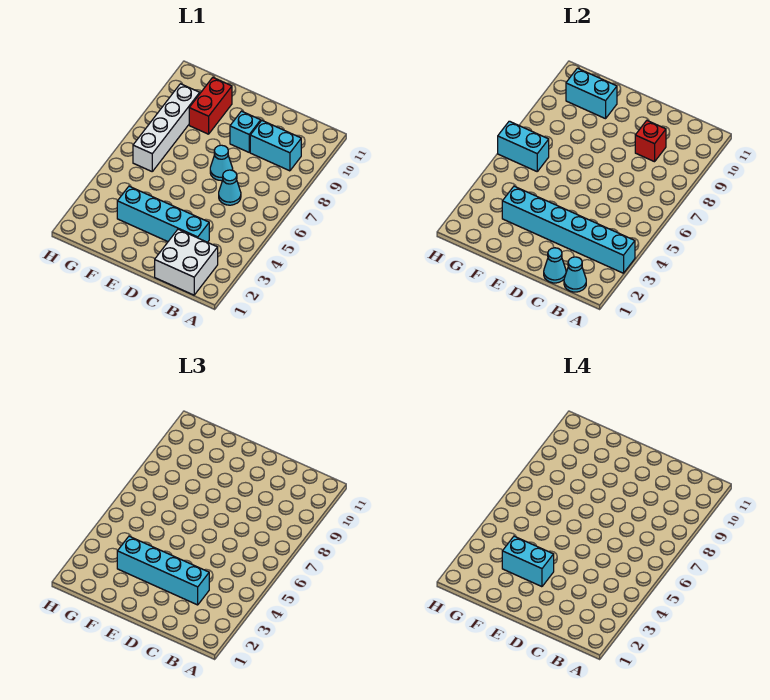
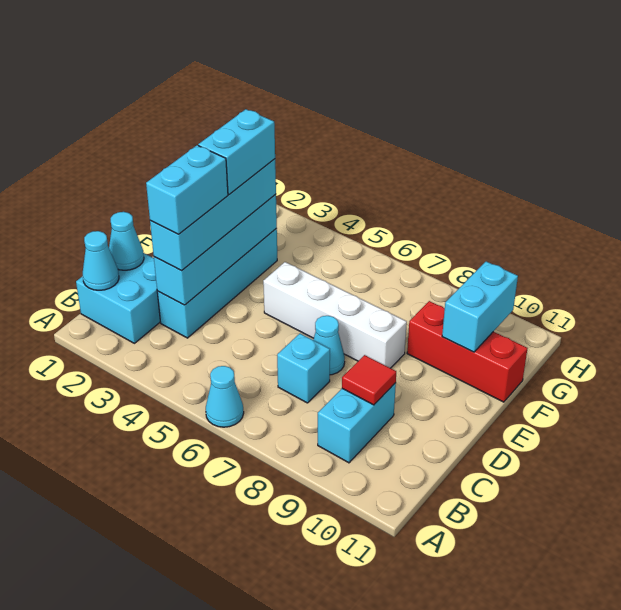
cyan brick A3:F3 level 2 -> cyan brick C3:F3 level 2
white brick B1:C2 level 1 -> cyan brick B1:C2 level 1
cyan cone C6 level 1 -> cyan cone A6 level 1
red brick C9 level 2 -> red tile C9 level 2
cyan brick D9 level 1 -> cyan brick C7 level 1
red brick F9:F10 level 1 -> red brick F9:F11 level 1
white brick G6:G9 level 1 -> white brick E5:E8 level 1
cyan brick G6:H6 level 2 -> cyan brick C3:D3 level 4

